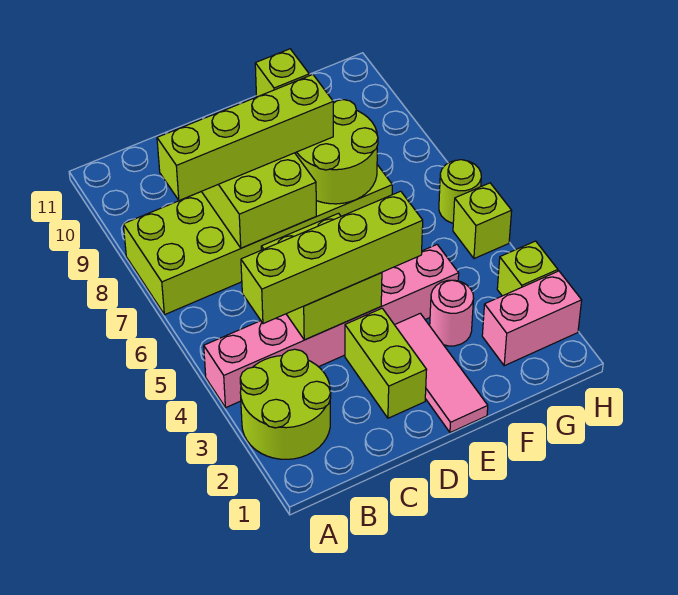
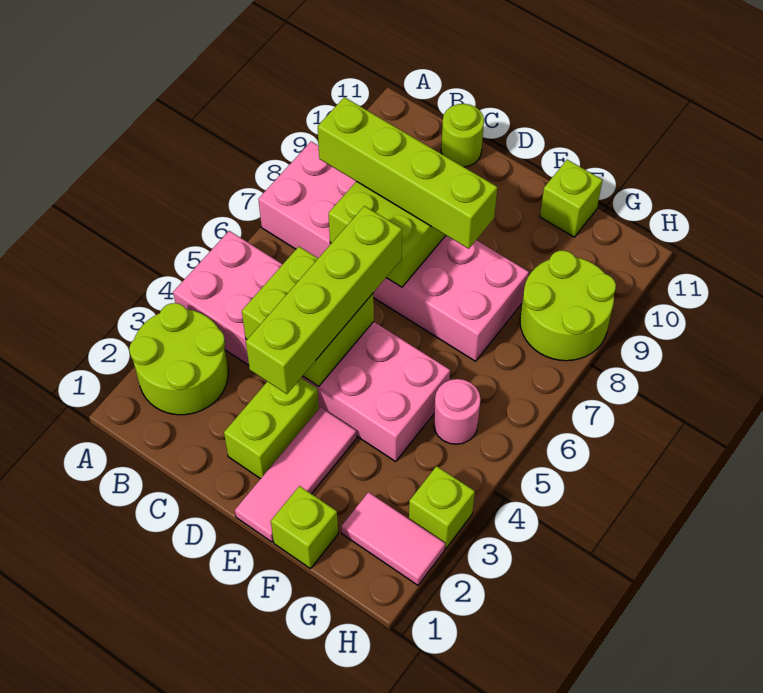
pink brick A4:F4 level 1 -> pink brick A4:F5 level 1
lime brick A7:F8 level 1 -> pink brick A7:F8 level 1
lime brick B4:E4 level 3 -> lime brick D3:D6 level 3
lime round brick E7:F8 level 2 -> lime round brick G8:H9 level 1
pink round brick F3 level 1 -> pink round brick G5 level 1
pink brick G2:H2 level 1 -> pink tile G2:H2 level 1
lime brick H5 level 1 -> lime brick F1 level 1
lime round brick H6 level 1 -> lime round brick C11 level 1

